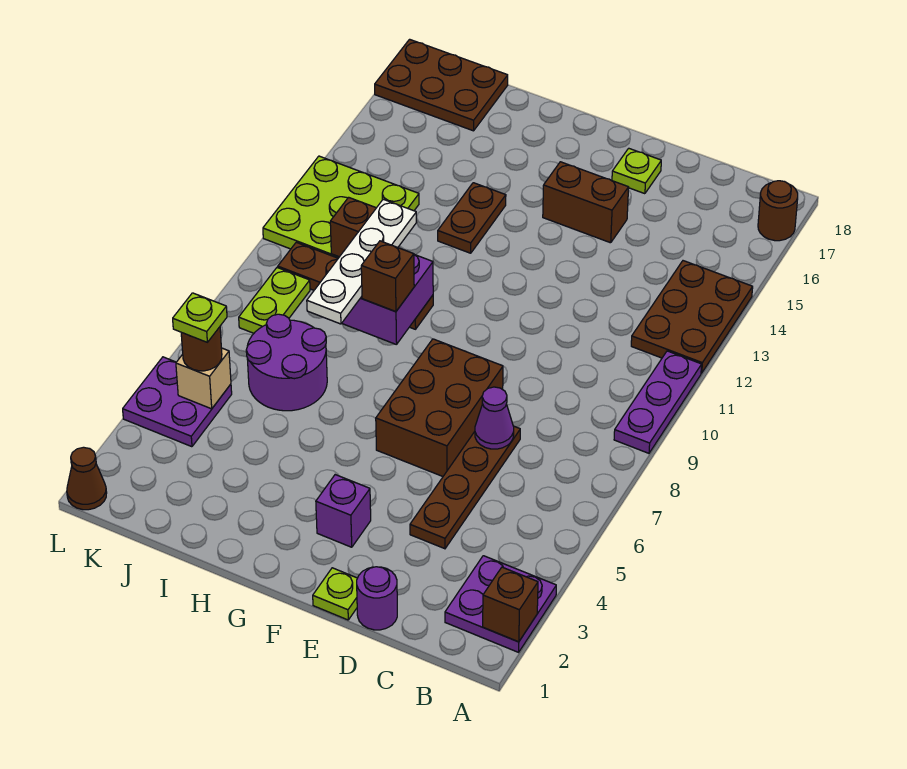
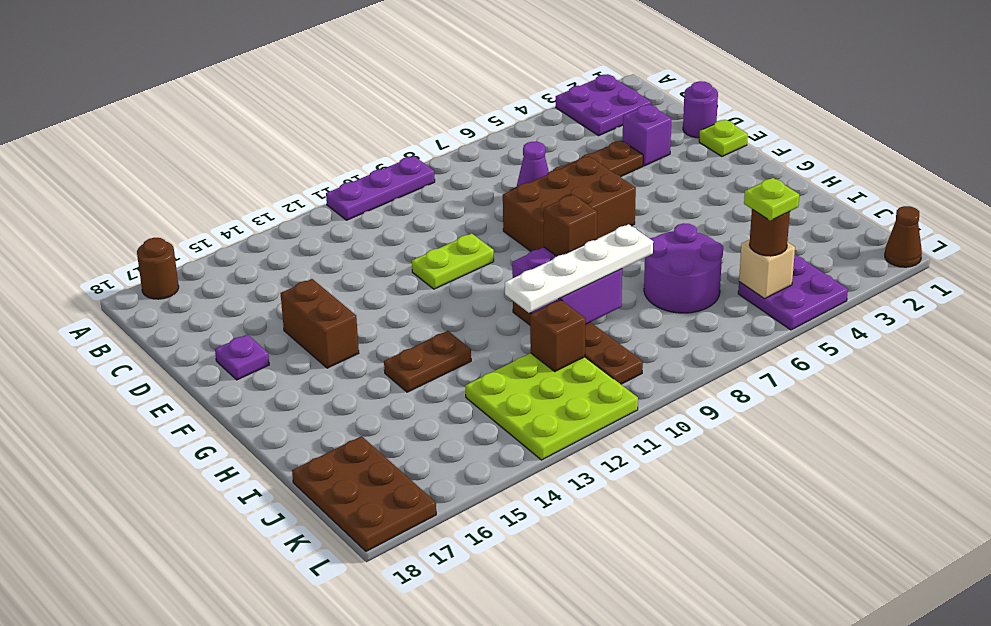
brown brick A2 level 2 -> none
brown plate A12:B14 level 1 -> none
lime plate E17 level 1 -> purple plate E17 level 1
purple brick F3 level 1 -> purple brick D3 level 1
lime plate K8:K9 level 1 -> lime plate E10:E11 level 1

